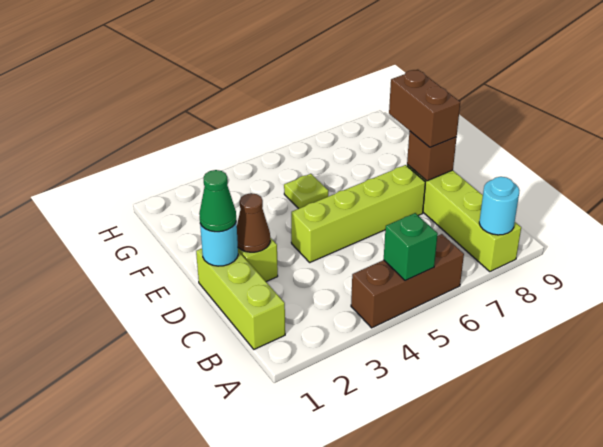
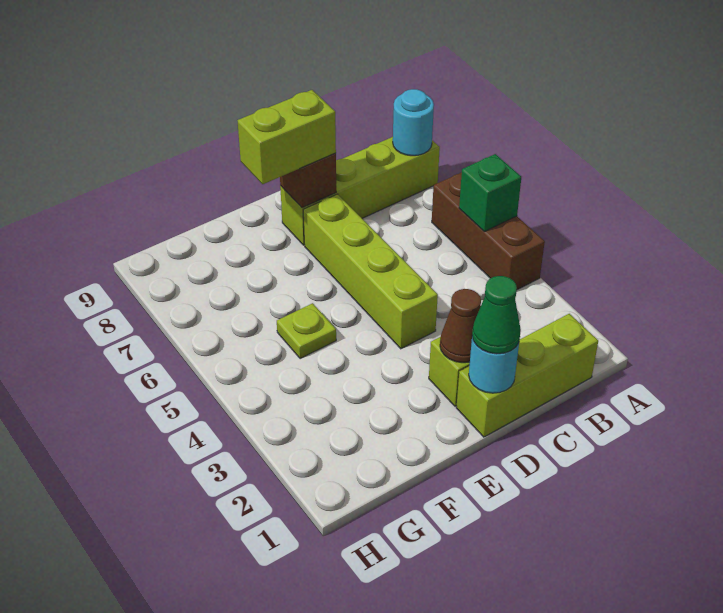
brown brick D8:E8 level 3 -> lime brick D8:E8 level 3

